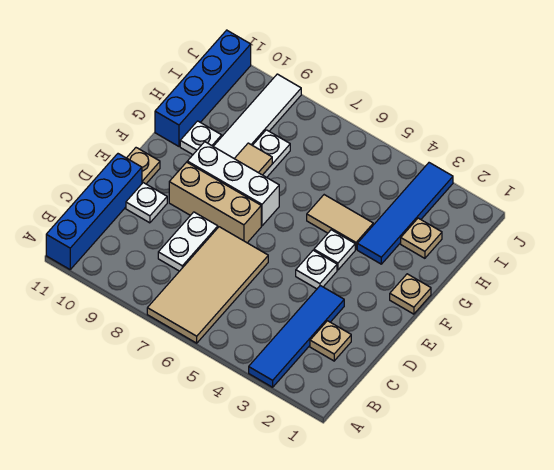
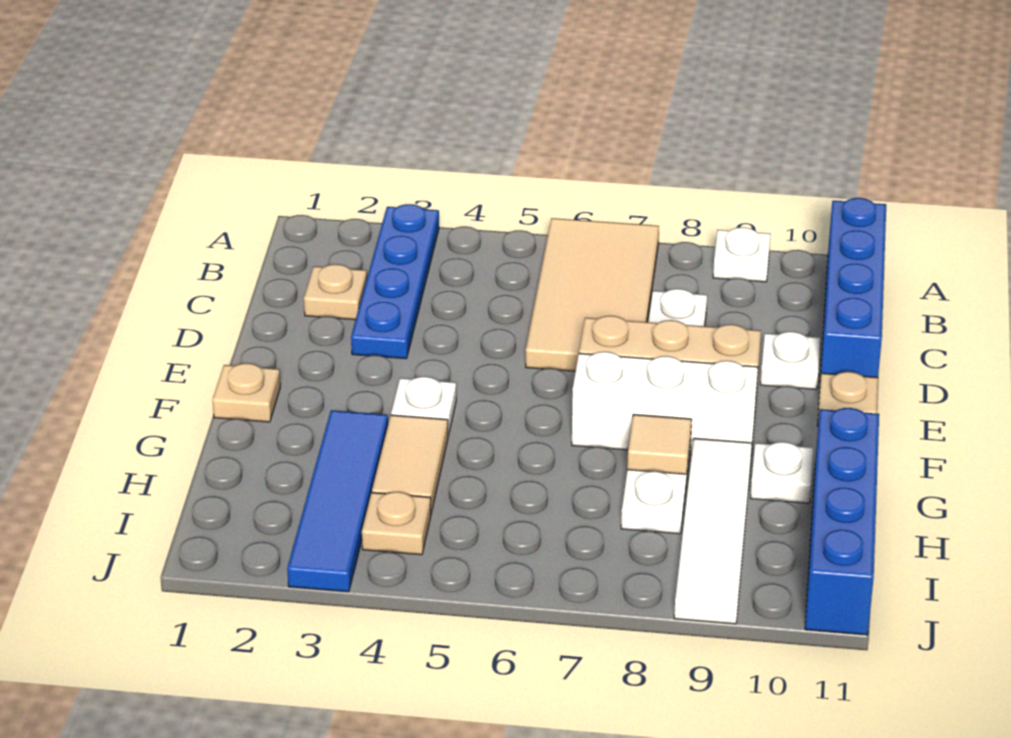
blue tile A3:D3 level 1 -> blue plate A3:D3 level 1
white plate E4 level 1 -> white plate A9 level 1
tan tile G4:G5 level 1 -> tan tile G4:H4 level 1
tan plate H2 level 1 -> tan plate I4 level 1

